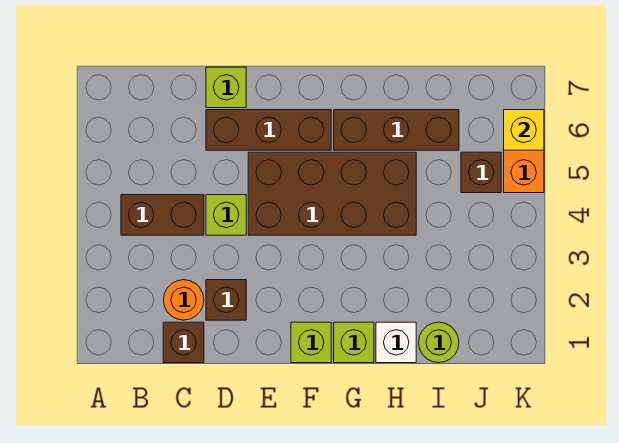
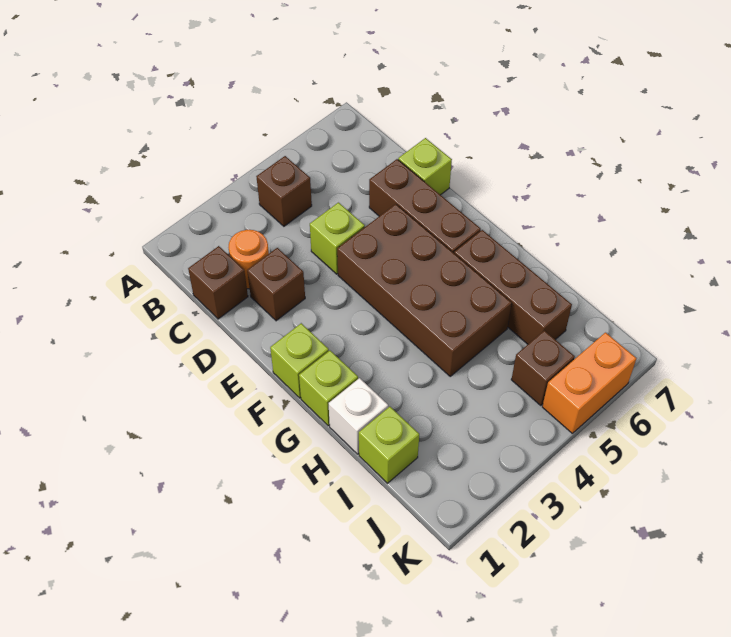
brown brick B4:C4 level 1 -> brown brick B4 level 1
lime round brick I1 level 1 -> lime brick I1 level 1
yellow brick K6 level 2 -> none

